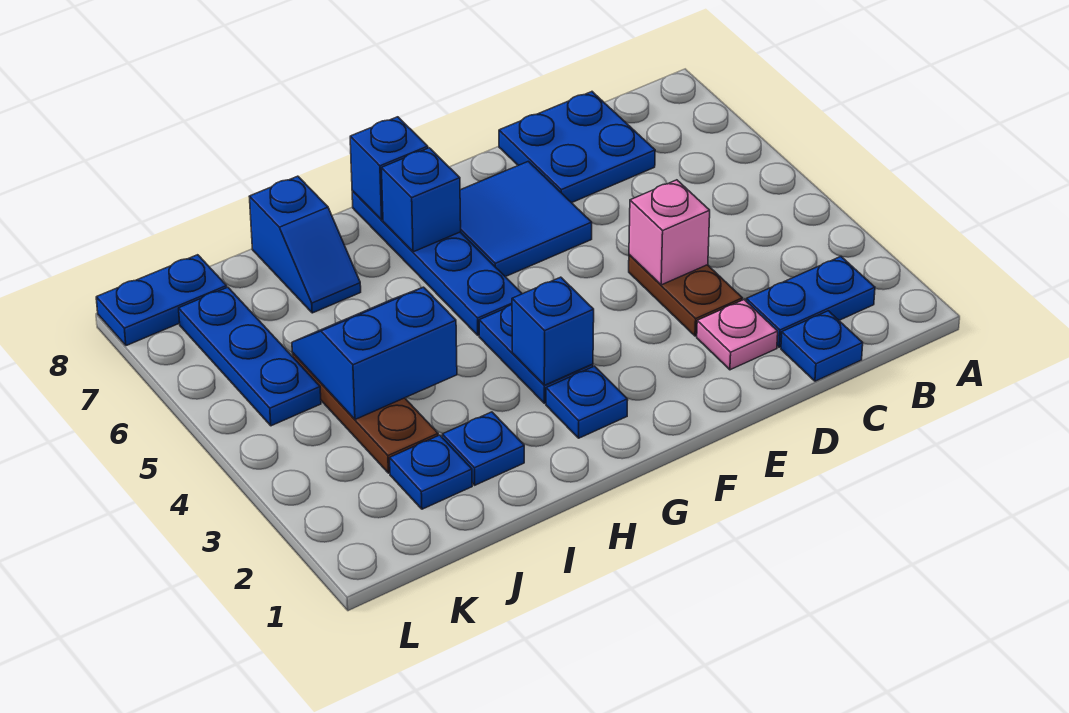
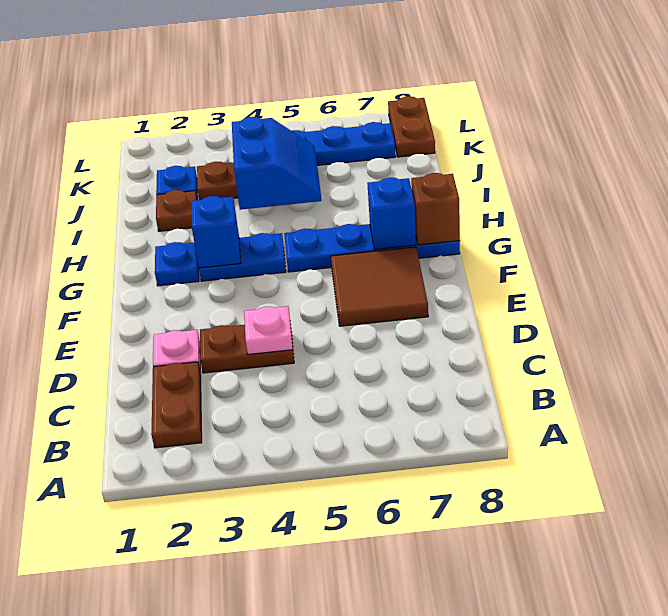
blue plate B2:C2 level 1 -> brown plate B2:C2 level 1
blue plate C1 level 1 -> none
blue plate C7:D8 level 1 -> none
pink brick D4 level 2 -> pink plate D4 level 2
blue tile E6:F7 level 1 -> brown tile E6:F7 level 1
blue brick G8 level 2 -> brown brick G8 level 2
blue plate I2 level 1 -> brown plate I2 level 1
blue slope I7:I8 level 1 top 8 -> none
blue plate K8:L8 level 1 -> brown plate K8:L8 level 1

